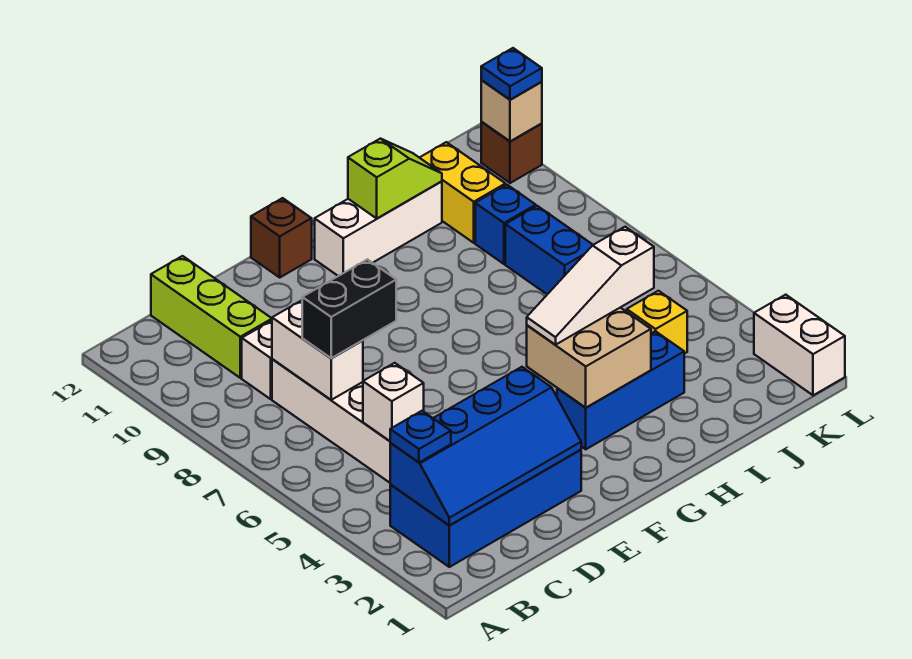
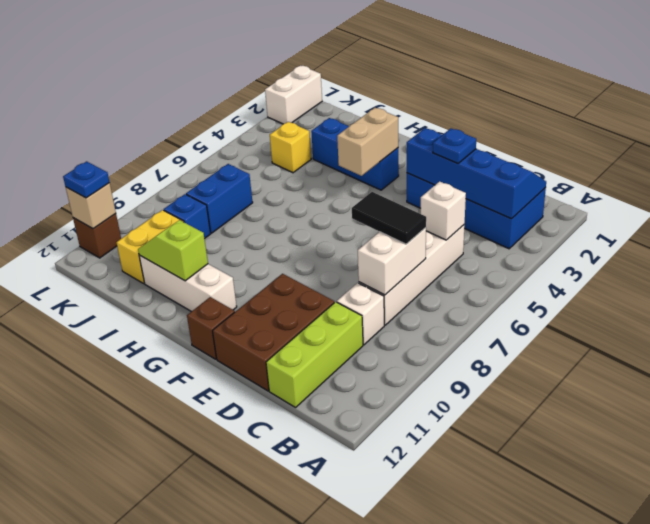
blue plate B3 level 3 -> blue plate D3 level 3
black brick C7:D7 level 3 -> black tile C7:D7 level 3
none -> brown brick D10:E12 level 1
tan brick G3:H4 level 2 -> tan brick G3:G4 level 2
white slope G4:I4 level 3 top I -> none

